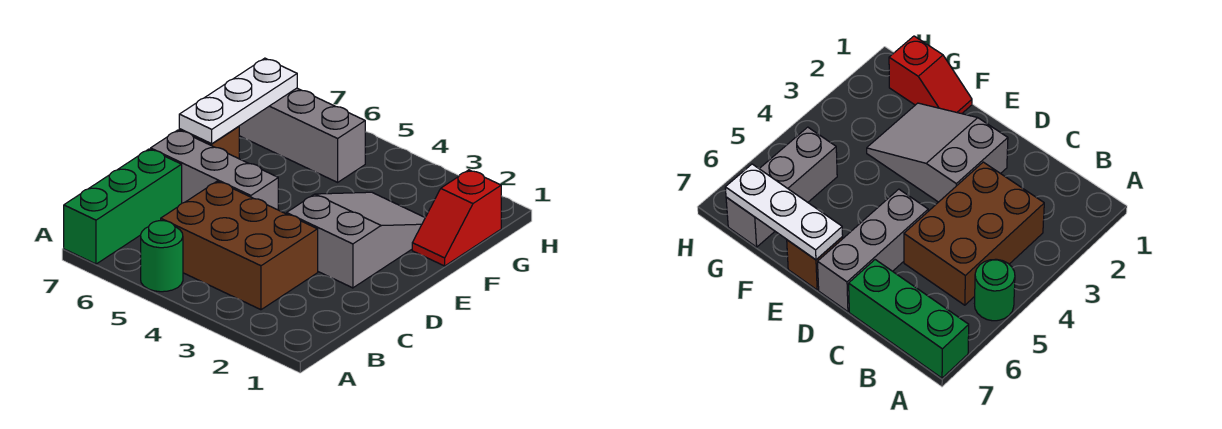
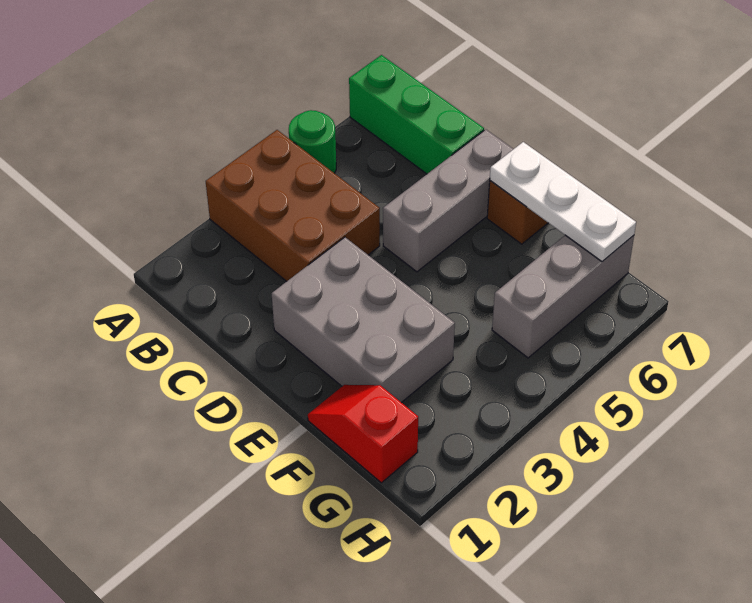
brown brick B3:C5 level 1 -> brown brick A3:C4 level 1
grey slope D2:F3 level 1 top D -> grey brick D2:F3 level 1

